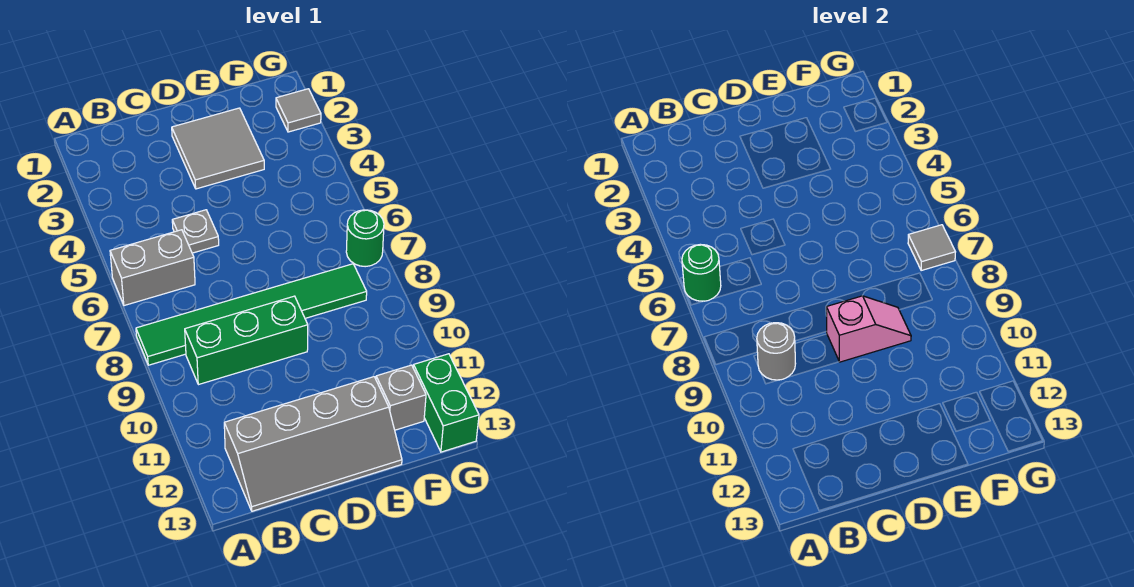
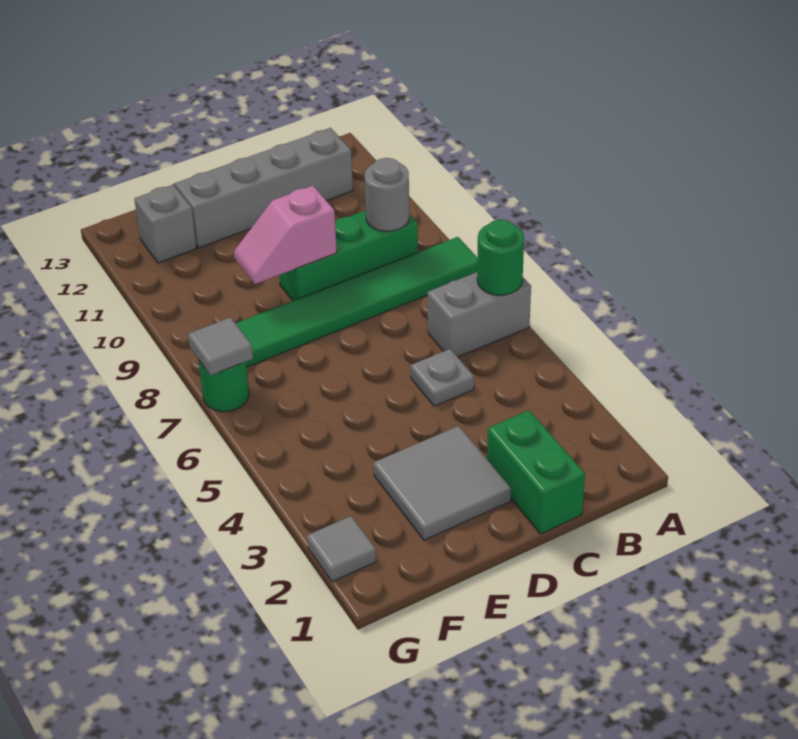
green brick G12:G13 level 1 -> green brick C1:C2 level 1

